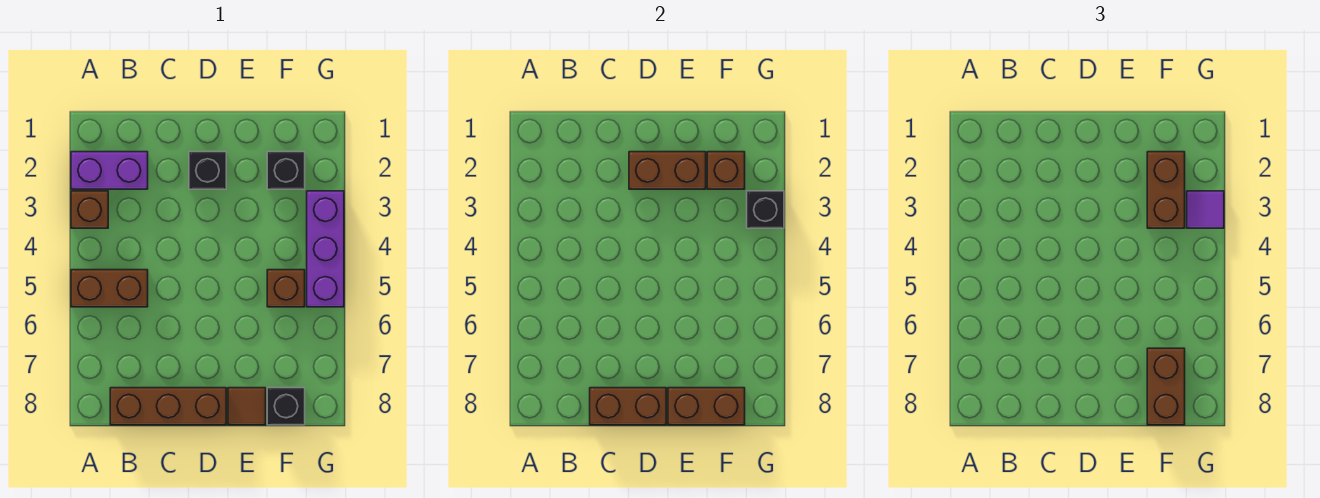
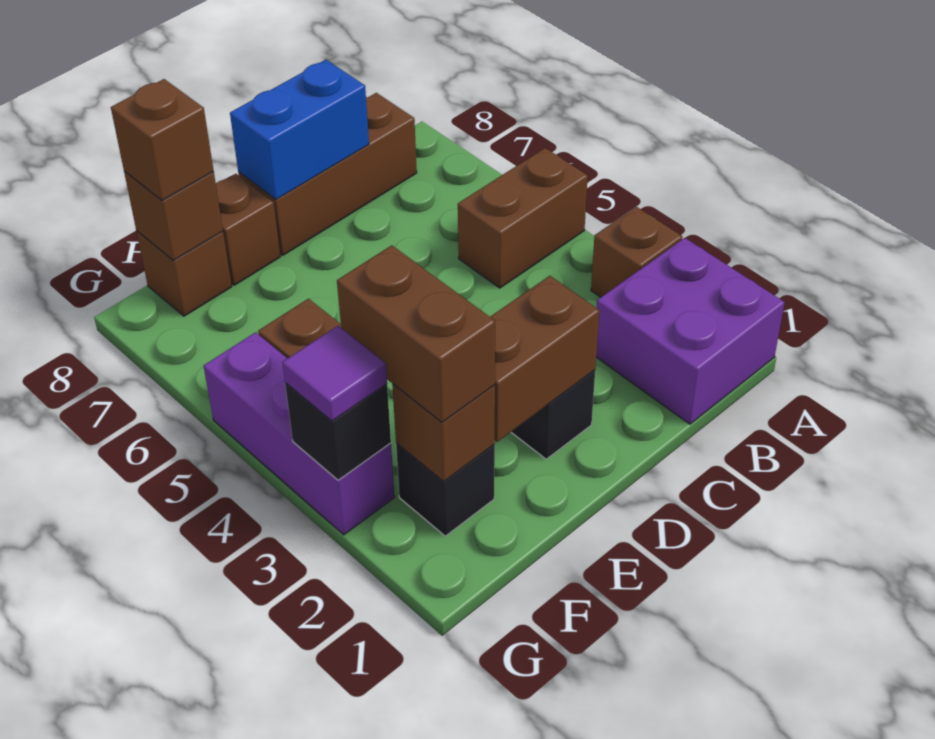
purple brick A2:B2 level 1 -> purple brick A1:B2 level 1
brown brick C8:D8 level 2 -> blue brick C8:D8 level 2
brown tile E8 level 1 -> brown brick E8 level 1
brown brick E8:F8 level 2 -> brown brick F8 level 2
brown brick F7:F8 level 3 -> brown brick F8 level 3
black brick F8 level 1 -> brown brick F8 level 1

